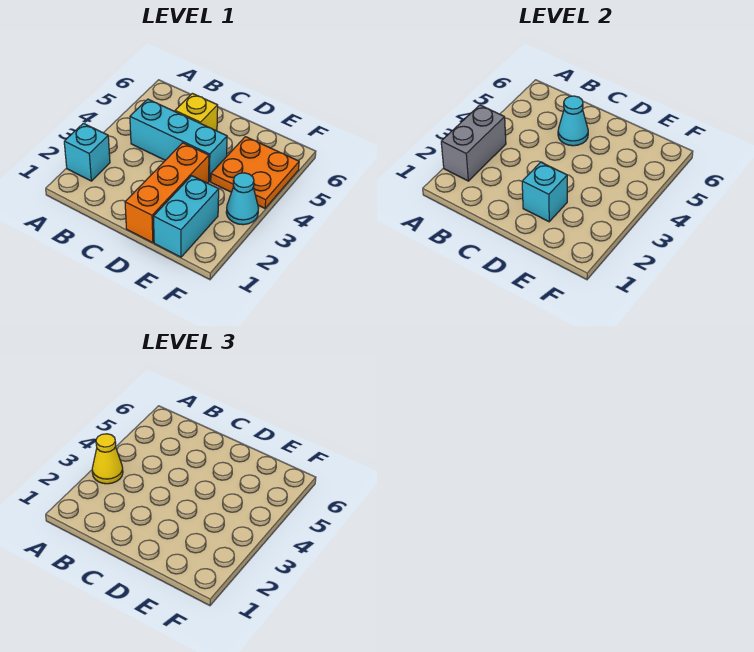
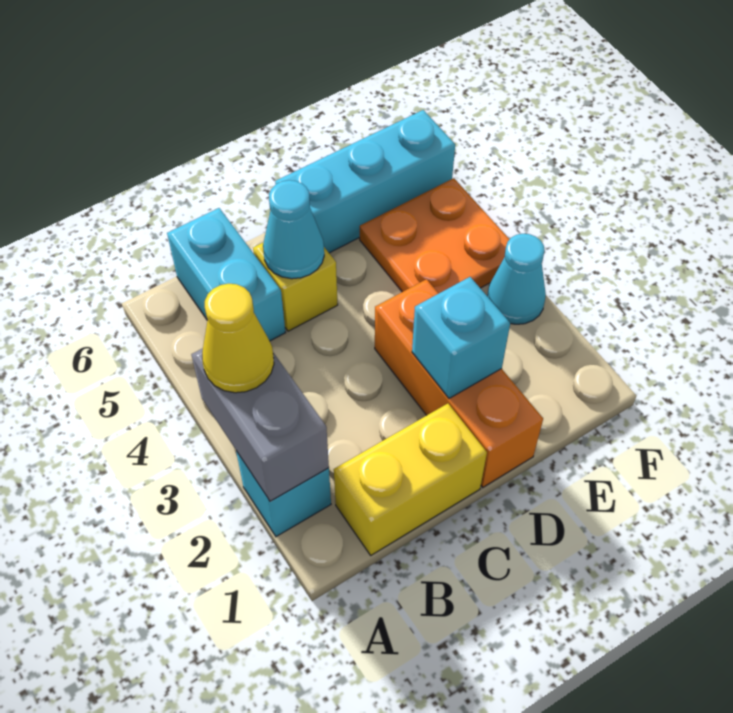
none -> yellow brick B1:C1 level 1
cyan brick B4:D4 level 1 -> cyan brick D6:F6 level 1
cyan brick E1:E2 level 1 -> cyan brick B5:B6 level 1

